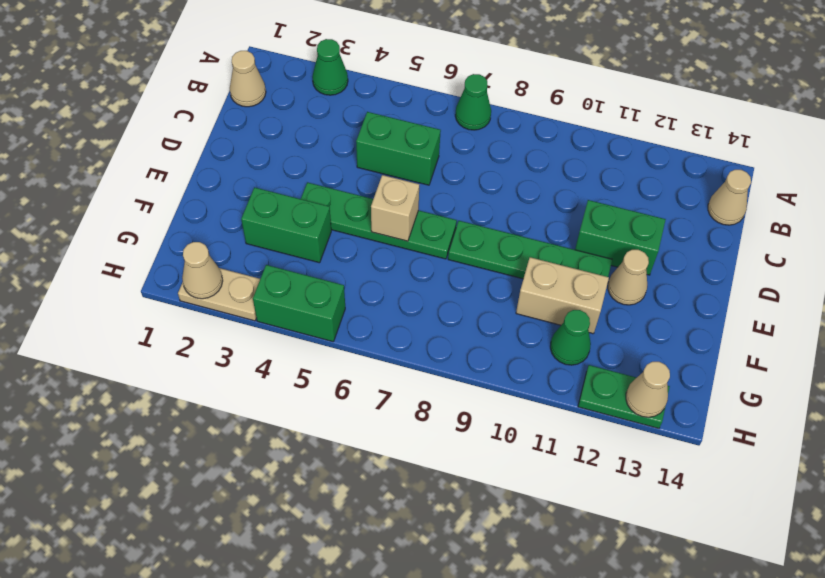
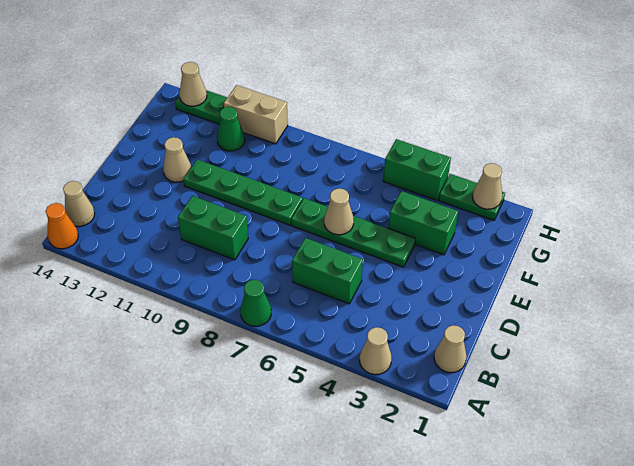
green cone A3 level 1 -> tan cone A3 level 1
none -> orange cone A14 level 1
green brick D11:D12 level 1 -> green brick C9:C10 level 1
tan brick E6 level 2 -> tan cone E6 level 2
tan brick F10:F11 level 1 -> tan brick H10:H11 level 1
tan plate H2:H3 level 1 -> green plate H2:H3 level 1

